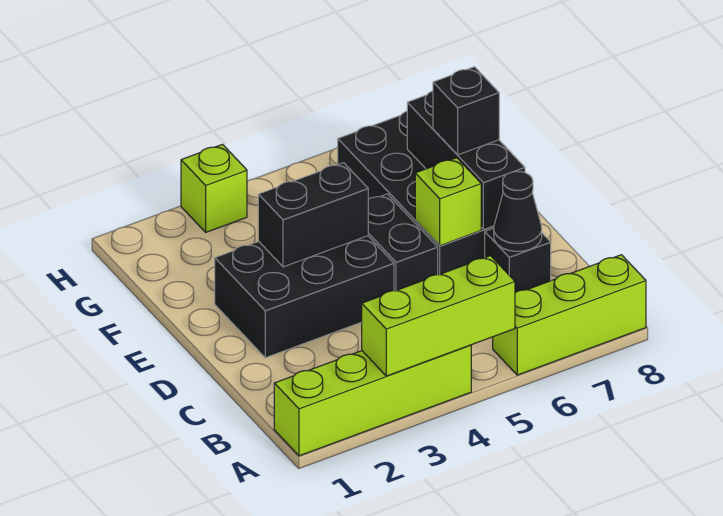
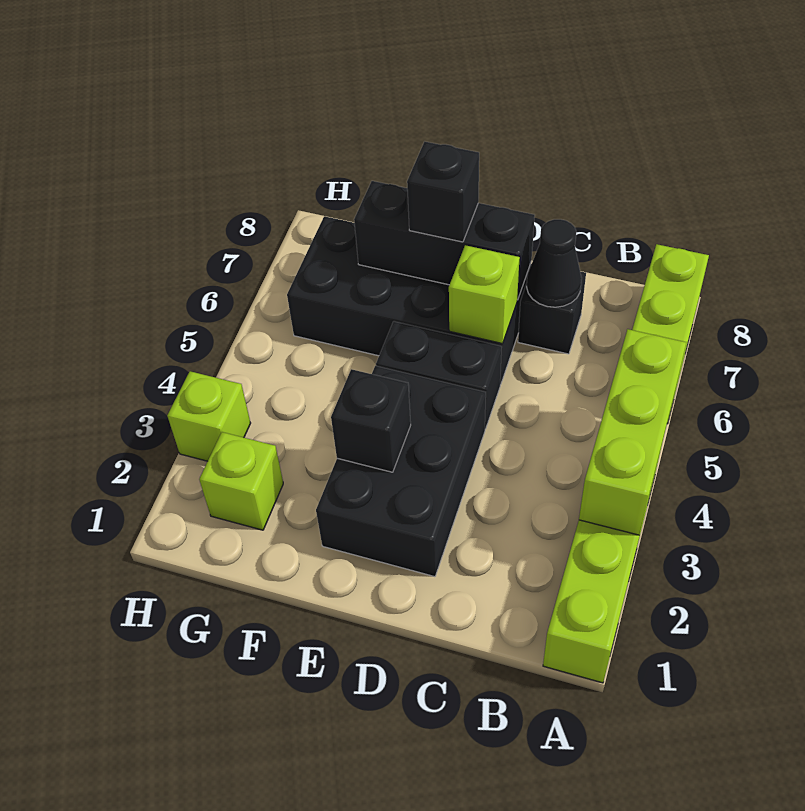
black brick E3:E4 level 2 -> black brick E3 level 2
none -> lime brick G2 level 1

